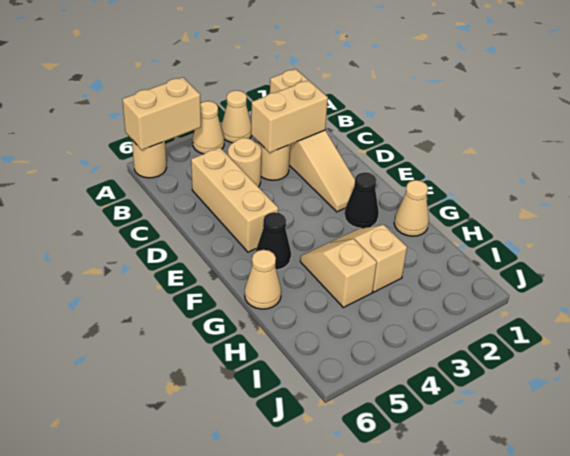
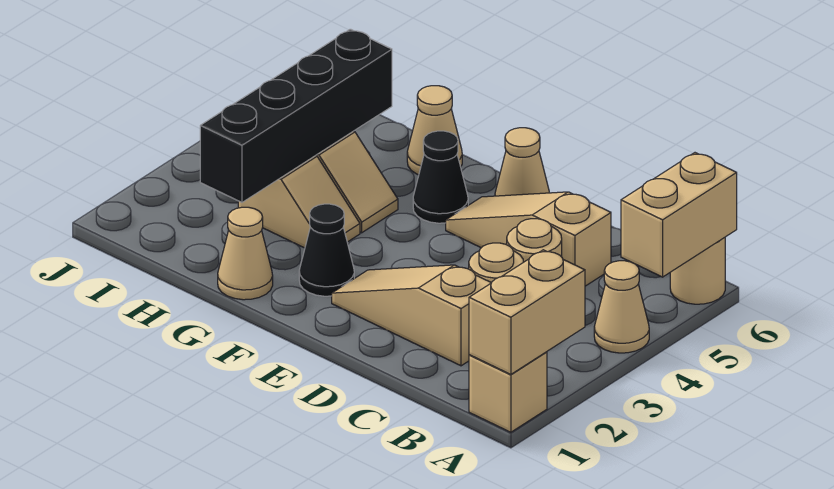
tan cone A3 level 1 -> tan cone E6 level 1
tan brick C2:C3 level 2 -> tan brick A1:A2 level 2
tan brick C5:E5 level 1 -> tan slope C5:E5 level 1 top C
none -> black brick H2:H5 level 2

